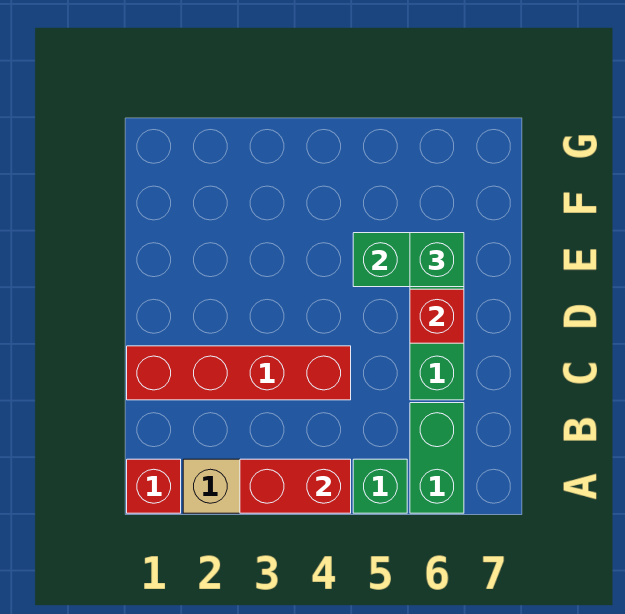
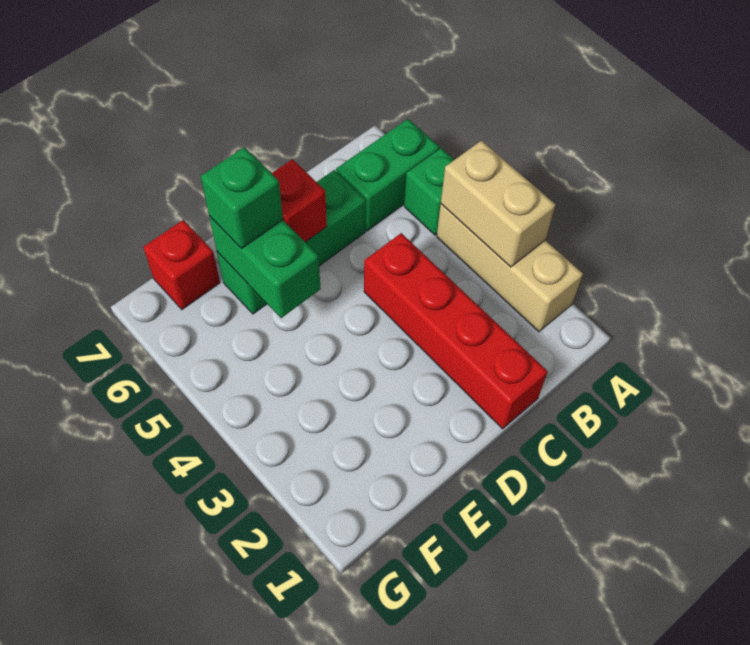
red brick A1 level 1 -> red brick F7 level 1
red brick A3:A4 level 2 -> tan brick A3:A4 level 2

